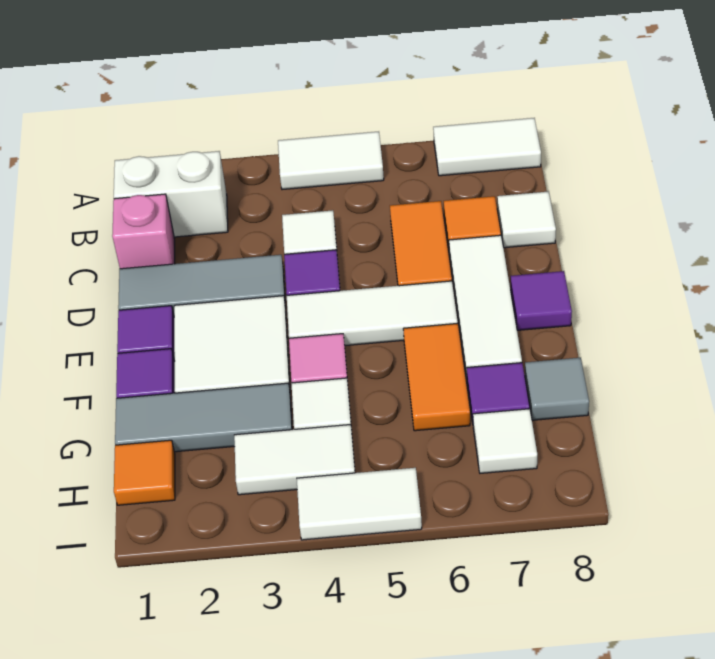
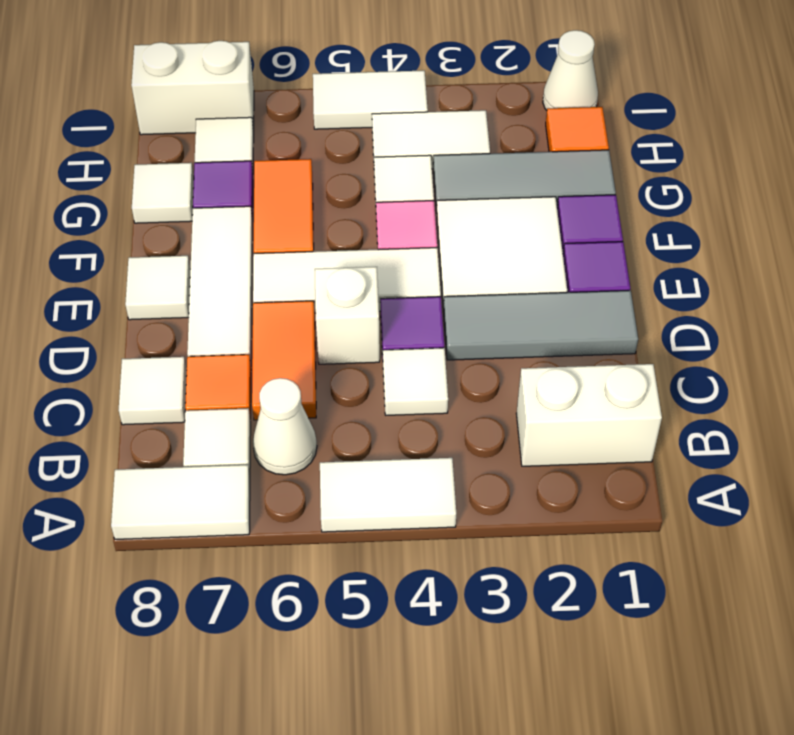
none -> white cone B6 level 1
none -> white tile B7 level 1
pink brick C1 level 1 -> none
none -> white brick D5 level 1
purple tile E8 level 1 -> white tile E8 level 1
grey tile G8 level 1 -> white tile G8 level 1
none -> white cone I1 level 1
none -> white brick I7:I8 level 1

